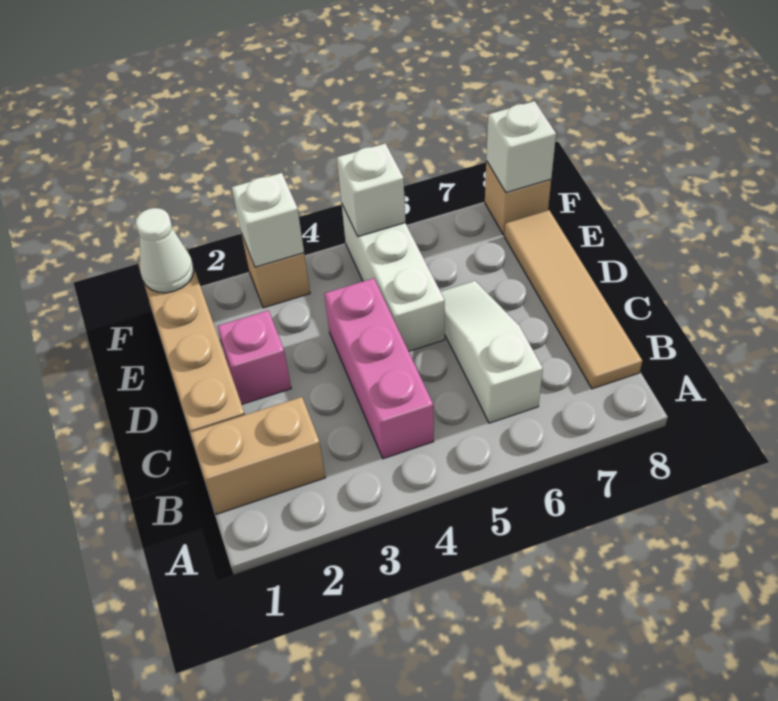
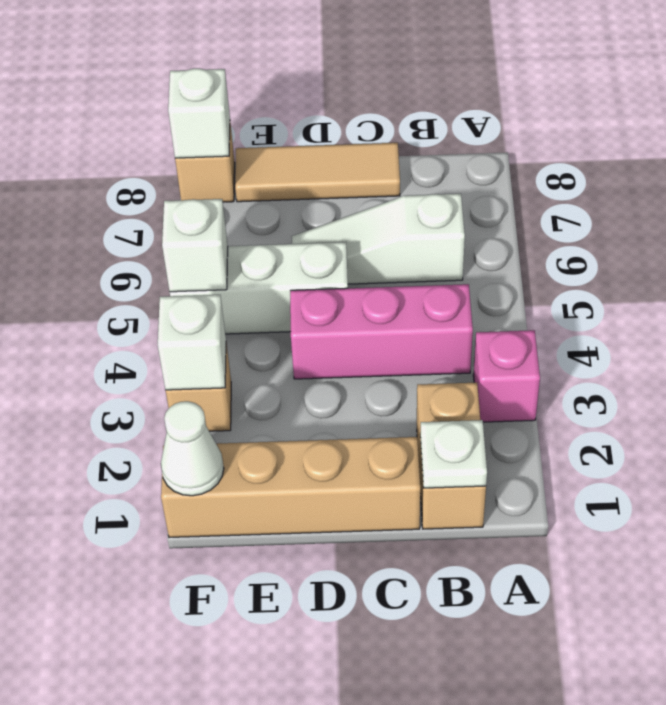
none -> white plate B1 level 2
tan tile B8:E8 level 1 -> tan tile C8:E8 level 1
pink brick D2 level 1 -> pink brick A3 level 1

